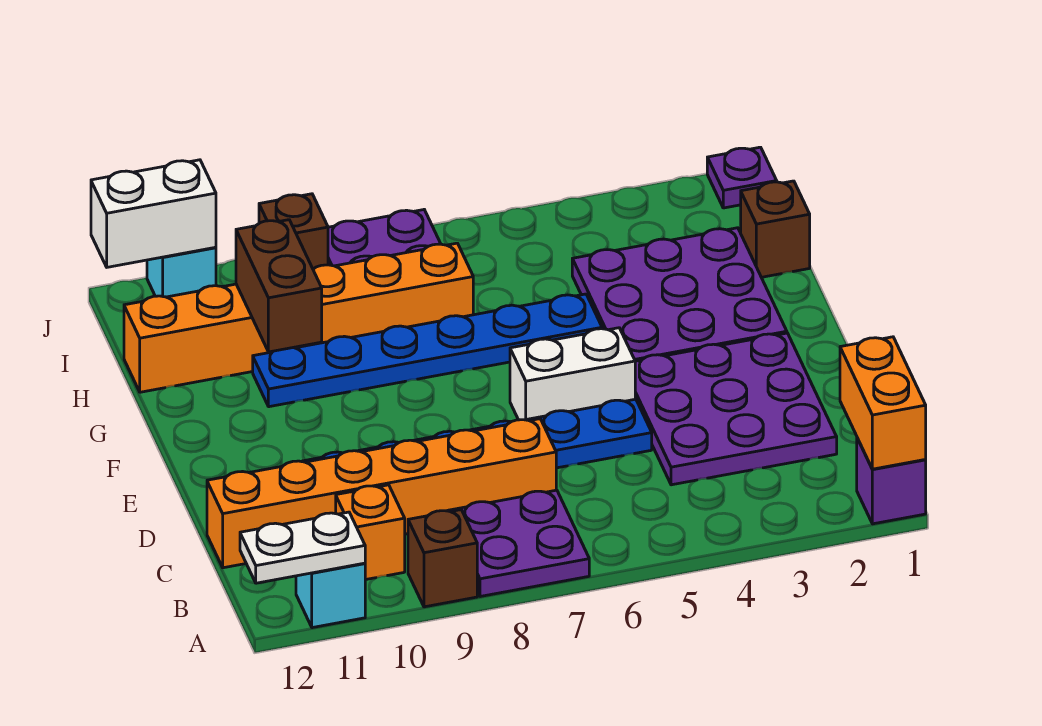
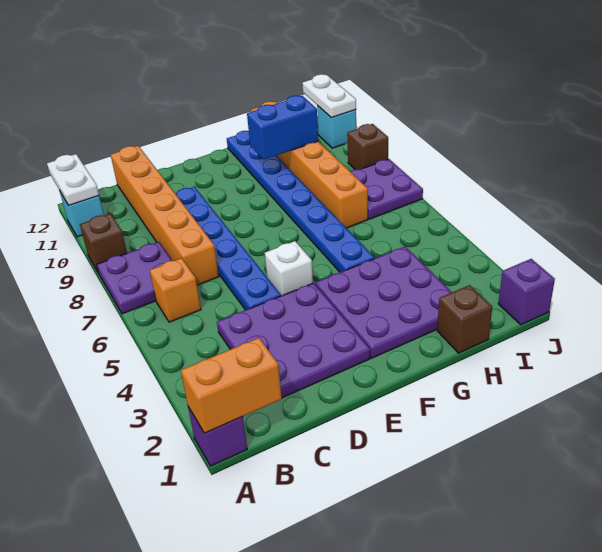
orange brick B10 level 1 -> orange brick B6 level 1
white brick E5:E6 level 1 -> white brick E5 level 1
blue plate G5:G10 level 1 -> blue plate G5:G12 level 1
brown brick G10:H10 level 2 -> blue brick G10:H10 level 2
purple plate J1 level 1 -> purple brick J1 level 1
white brick J11:J12 level 2 -> white plate J11:J12 level 2

